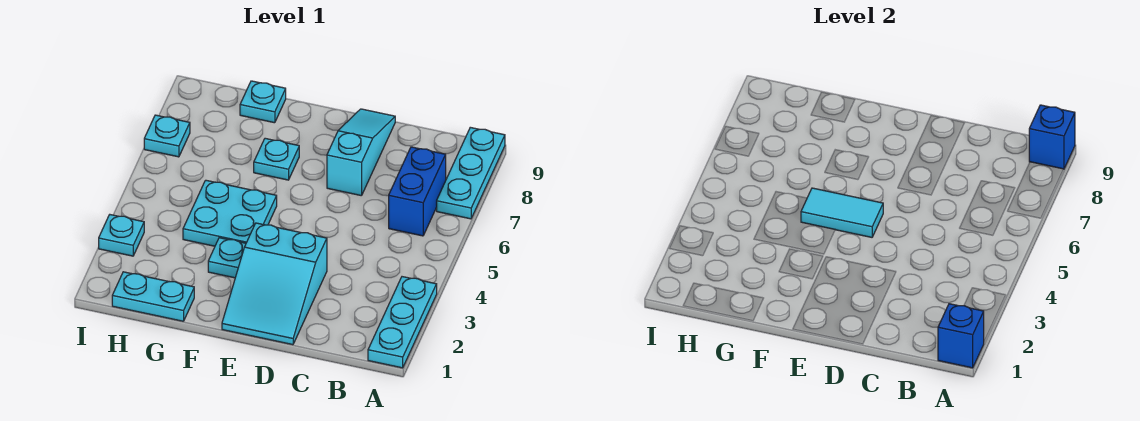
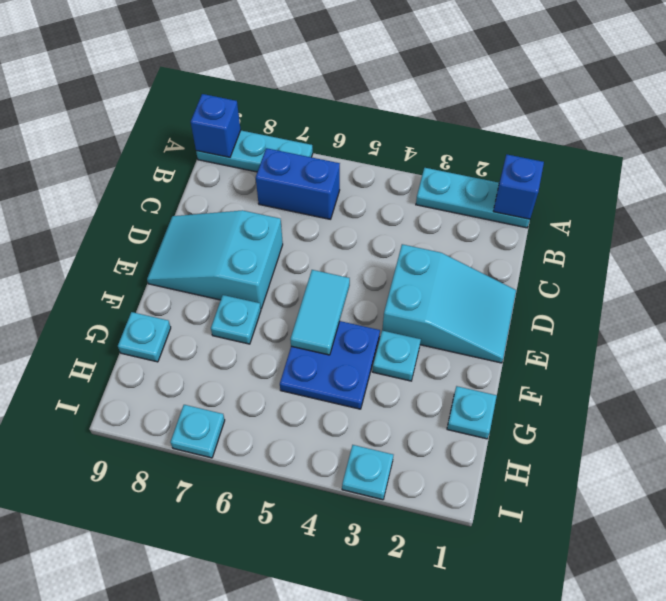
cyan slope D7:D9 level 1 top 7 -> cyan slope D7:E9 level 1 top 7
cyan plate F4:G5 level 1 -> blue plate F4:G5 level 1
cyan plate G1:H1 level 1 -> cyan plate G1 level 1

